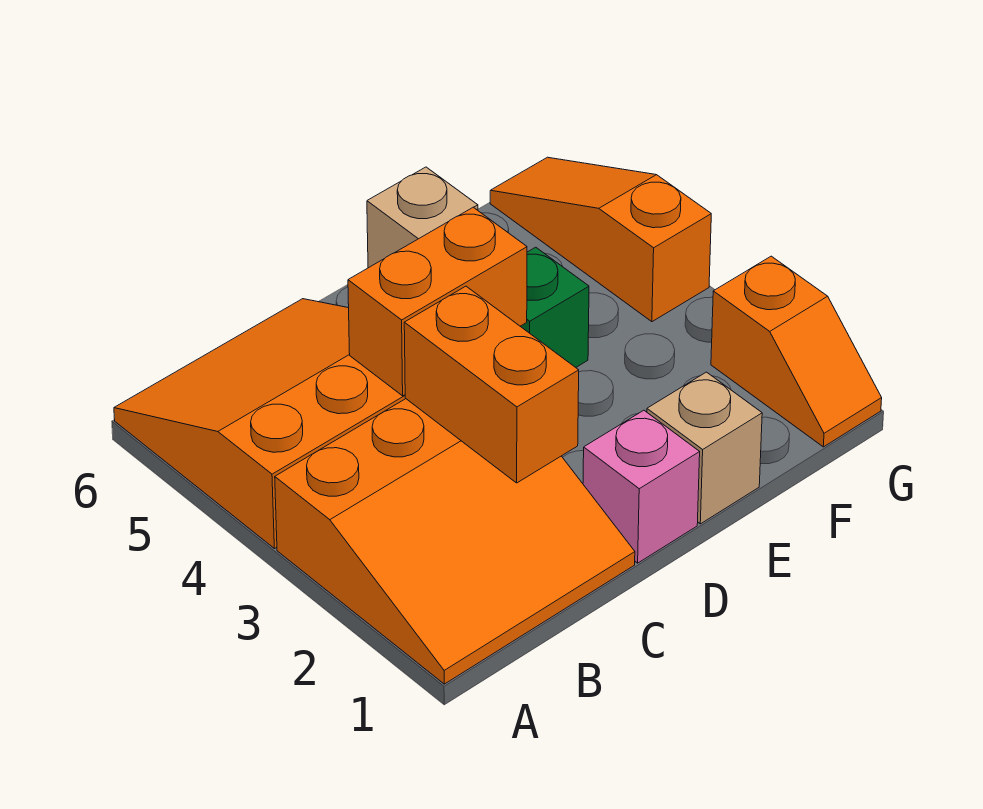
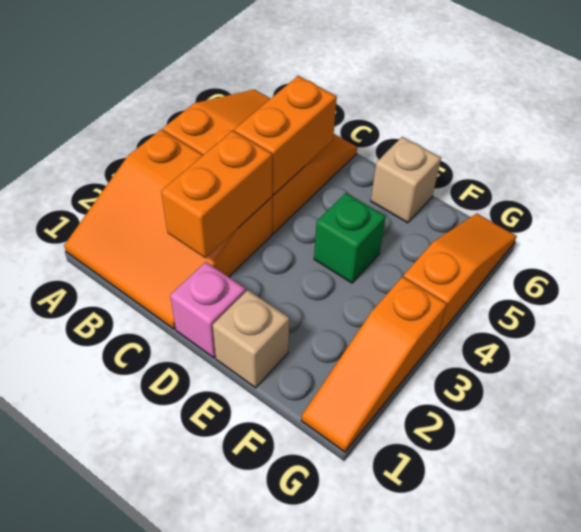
orange brick C4:D4 level 2 -> orange brick C4:C5 level 2
orange slope G1:G2 level 1 top 2 -> orange slope G1:G3 level 1 top 3

